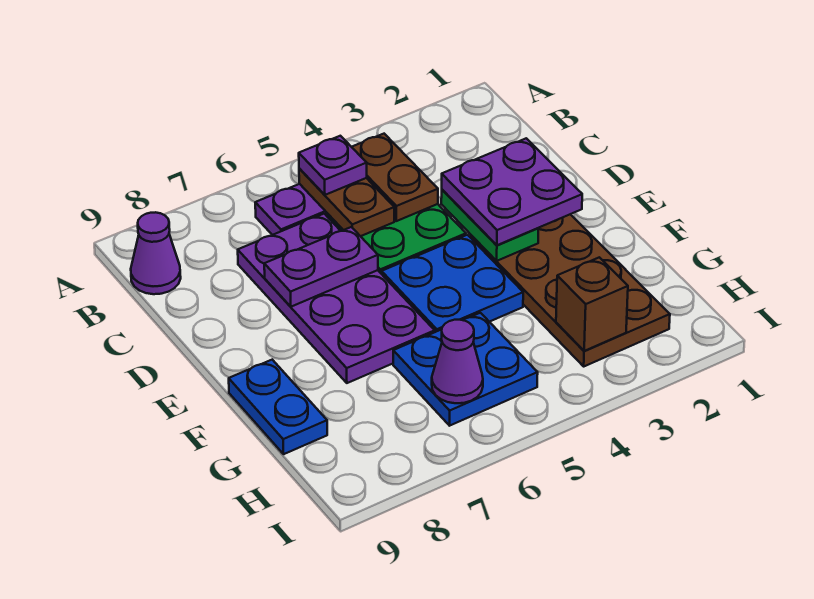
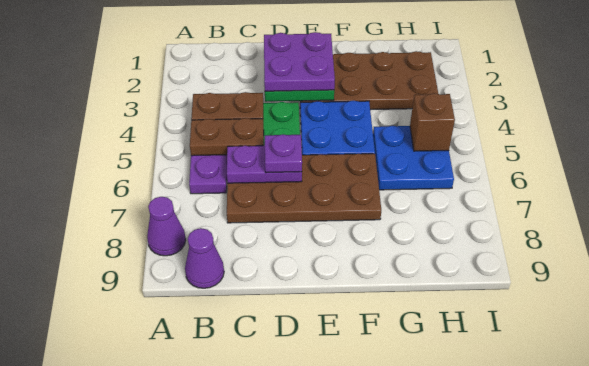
purple plate B5 level 3 -> purple plate D6 level 3
purple plate C6:F7 level 1 -> brown plate C6:F7 level 1
purple plate D6:D7 level 2 -> purple plate C6:D6 level 2
blue plate F9:G9 level 1 -> none
brown brick H3 level 2 -> brown brick H5 level 2
purple cone H6 level 2 -> purple cone A8 level 1

